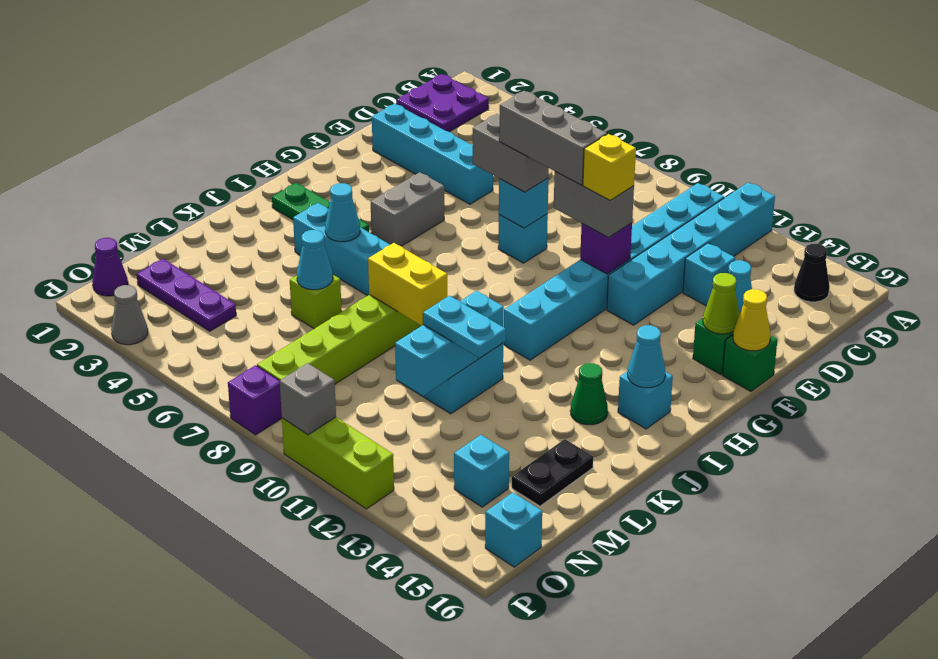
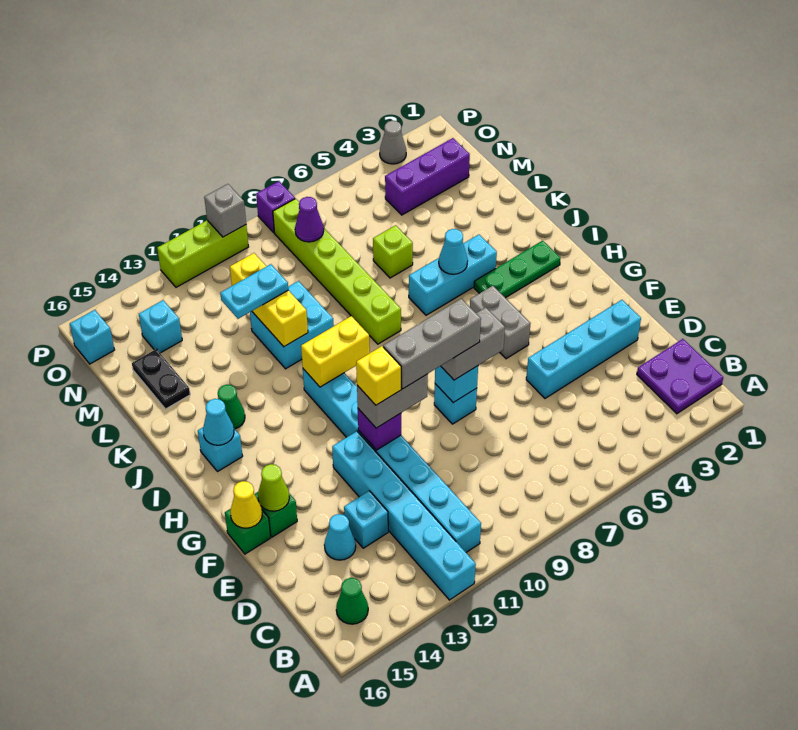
black cone B15 level 1 -> green cone B15 level 1
yellow brick K8:K9 level 2 -> yellow brick I10:I11 level 2
cyan brick K11:M11 level 2 -> yellow brick K11:M11 level 2
cyan cone L6 level 2 -> none
purple plate N2:N4 level 1 -> purple brick N2:N4 level 1
purple cone O1 level 1 -> purple cone N8 level 2

